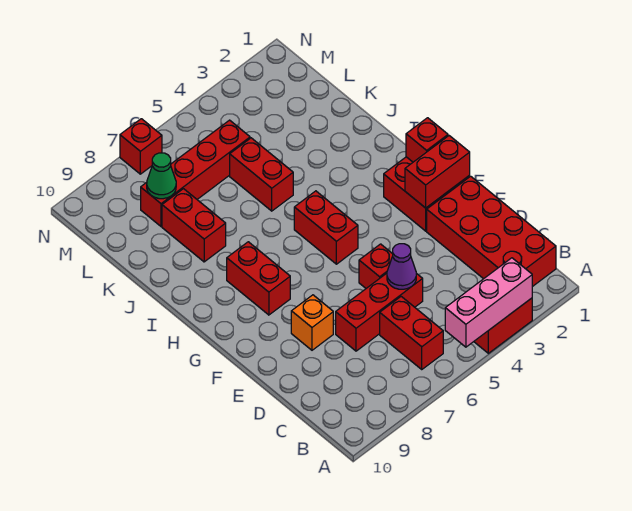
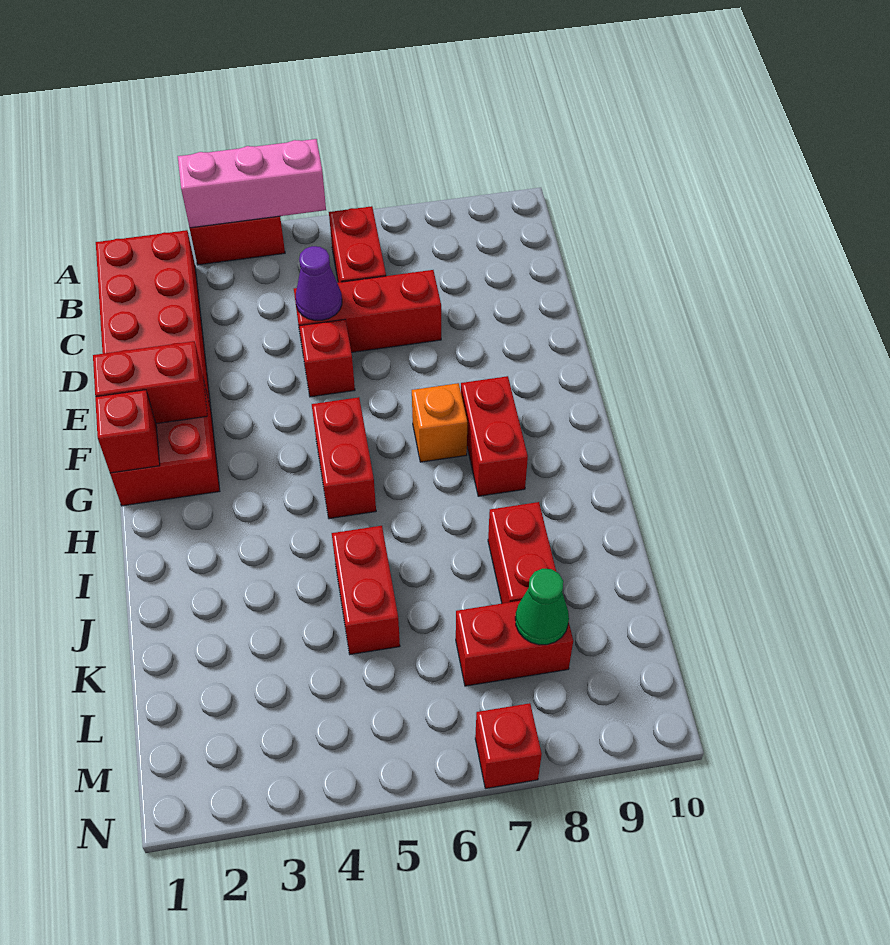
orange brick E8 level 1 -> orange brick G7 level 1
red brick L5:L8 level 1 -> red brick L7:L8 level 1

